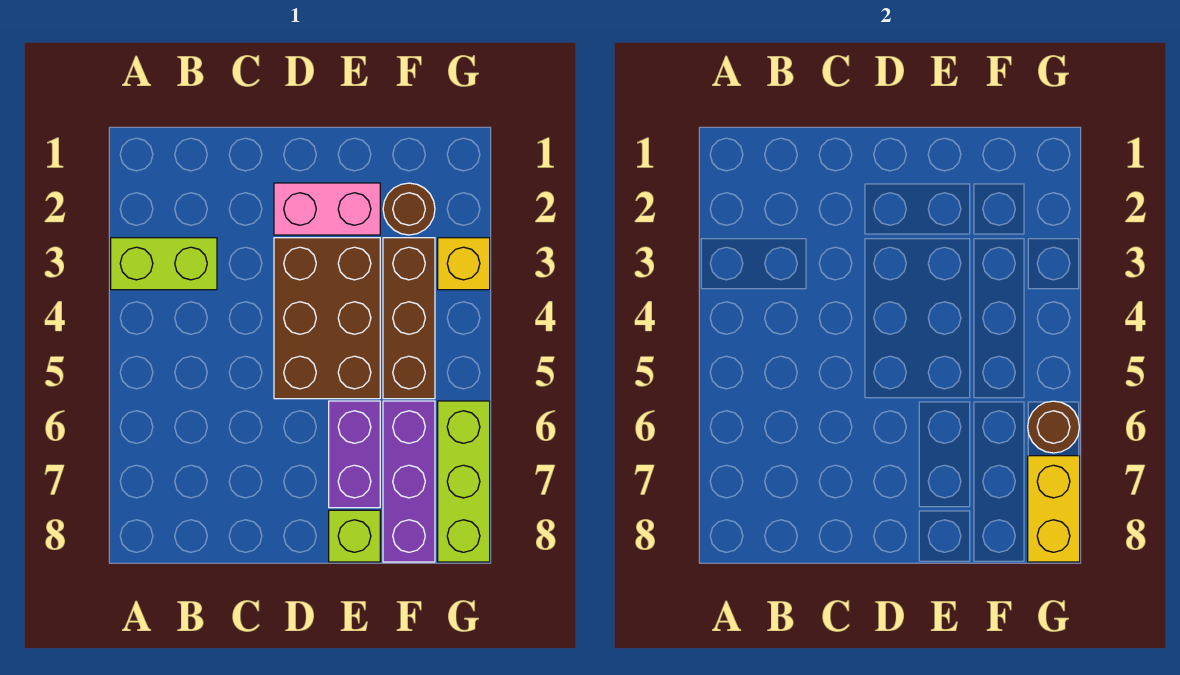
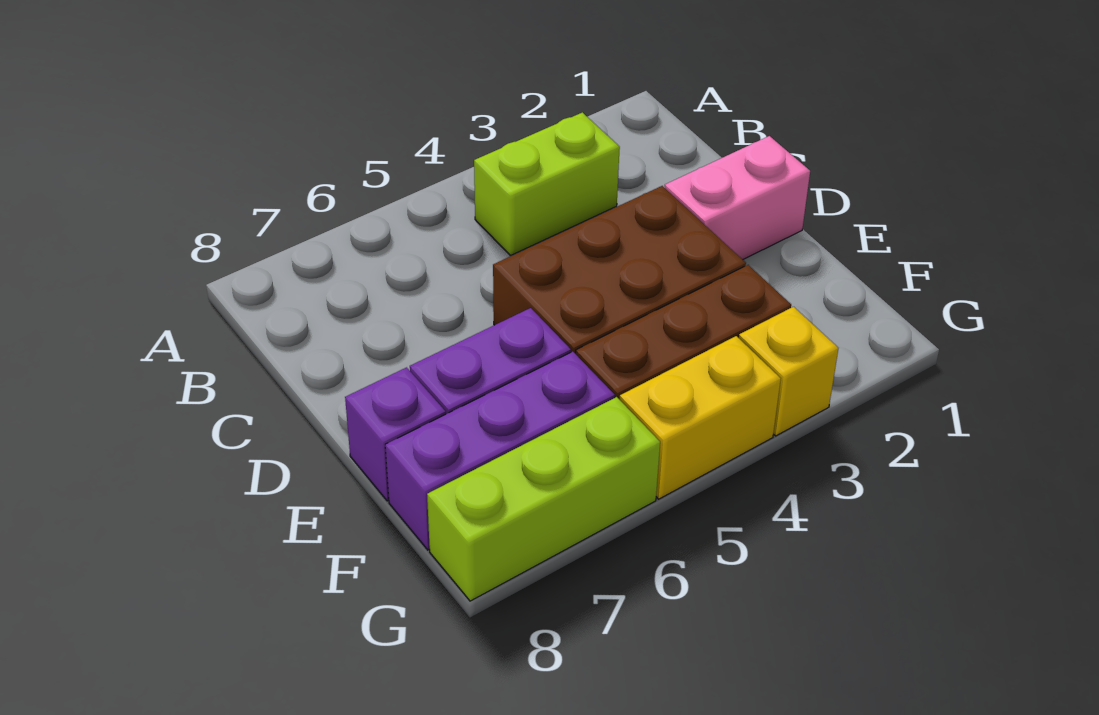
lime brick A3:B3 level 1 -> lime brick B3:B4 level 1
pink brick D2:E2 level 1 -> pink brick D1:D2 level 1
lime brick E8 level 1 -> purple brick E8 level 1
brown round brick F2 level 1 -> none
brown round brick G6 level 2 -> none
yellow brick G7:G8 level 2 -> yellow brick G4:G5 level 1

